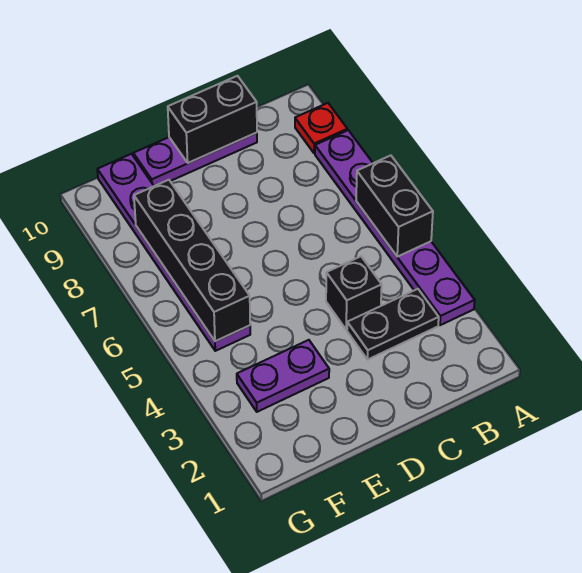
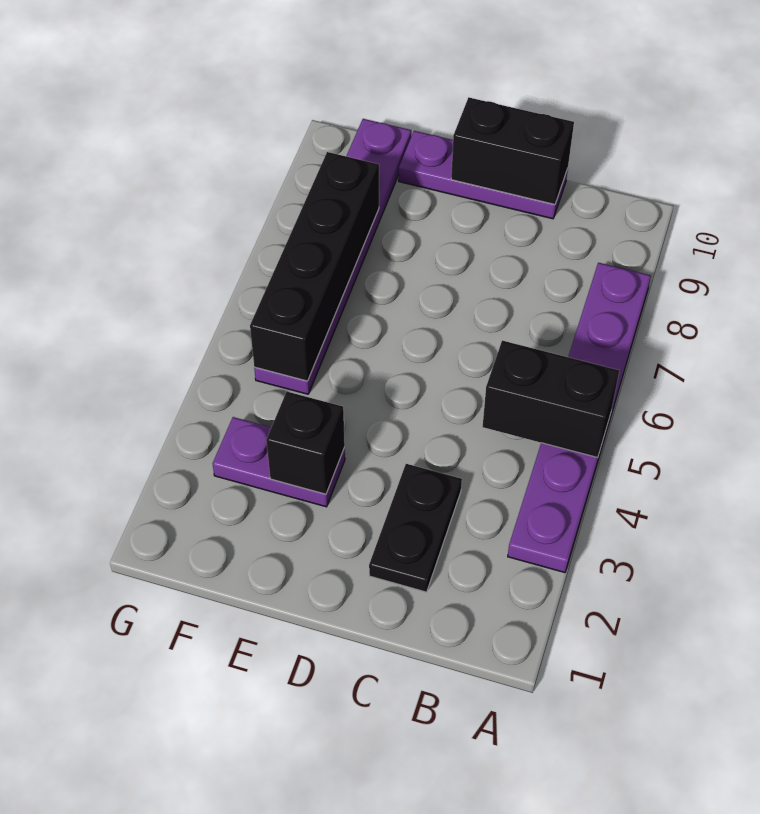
black brick A5:A6 level 2 -> black brick A5:B5 level 2
red plate A9 level 1 -> none
black plate B3:C3 level 1 -> black plate C2:C3 level 1
black brick C4 level 1 -> black brick E3 level 2

